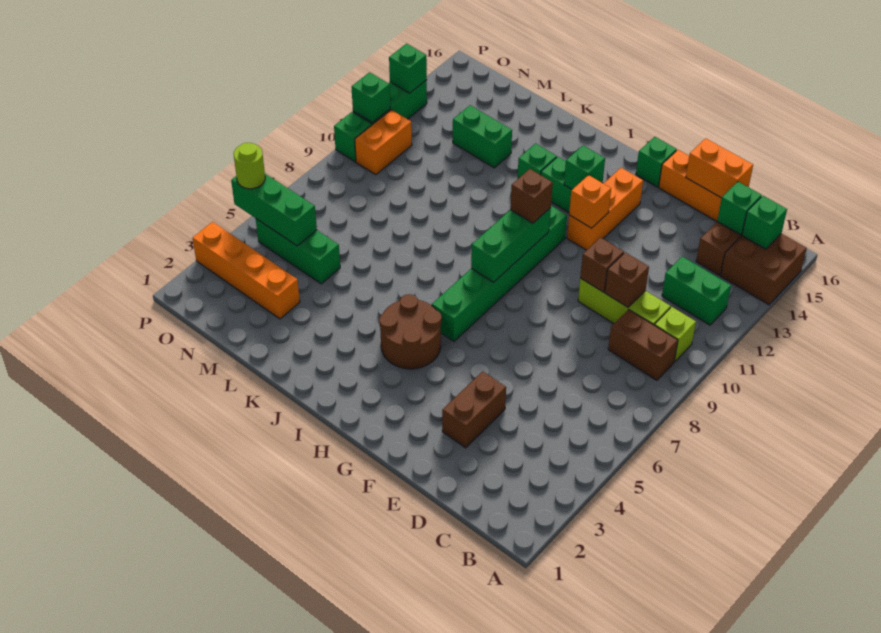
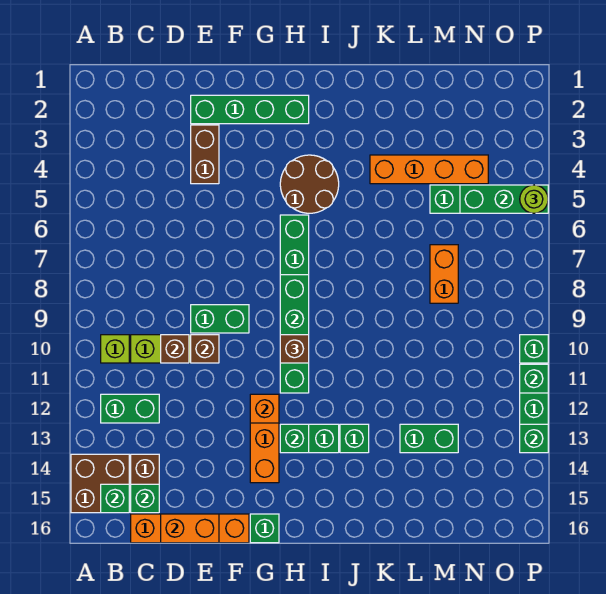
brown brick B9:C9 level 1 -> none
none -> green brick E2:H2 level 1
none -> green brick E9:F9 level 1
orange brick M3:P3 level 1 -> orange brick K4:N4 level 1
orange brick O10:O11 level 1 -> orange brick M7:M8 level 1

